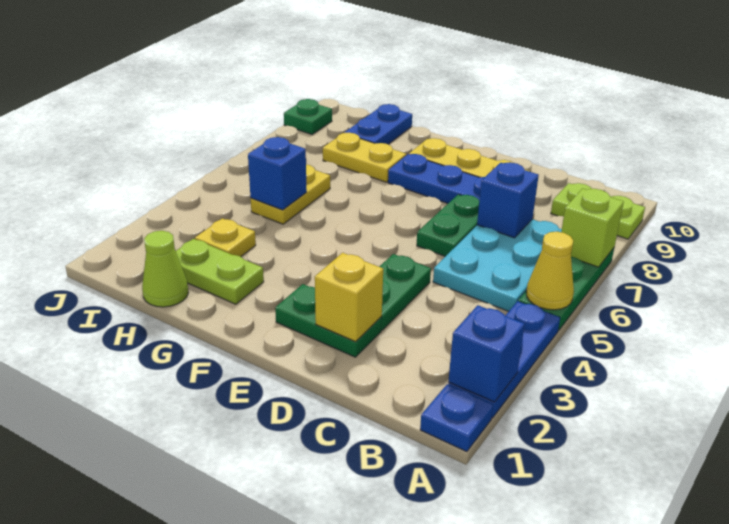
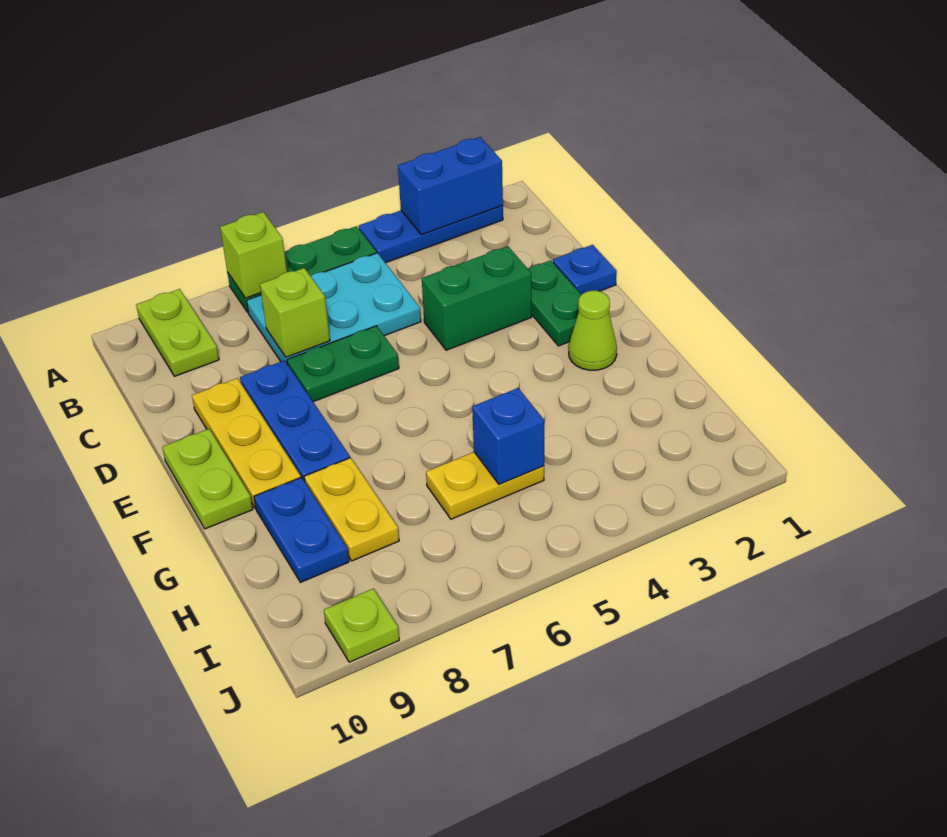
blue plate A1 level 1 -> blue plate D1 level 1
blue brick A2 level 2 -> blue brick A2:A3 level 2
yellow cone A5 level 2 -> none
blue brick C7 level 2 -> lime brick C7 level 2
yellow brick D2 level 2 -> none
green plate D3:D4 level 1 -> green brick D3:D4 level 1
lime plate G2:H2 level 1 -> lime plate E10:F10 level 1
lime cone H1 level 1 -> lime cone F2 level 1
yellow plate H3 level 1 -> none
blue plate H9:H10 level 1 -> blue plate G9:H9 level 1
green plate J9 level 1 -> lime plate J9 level 1

